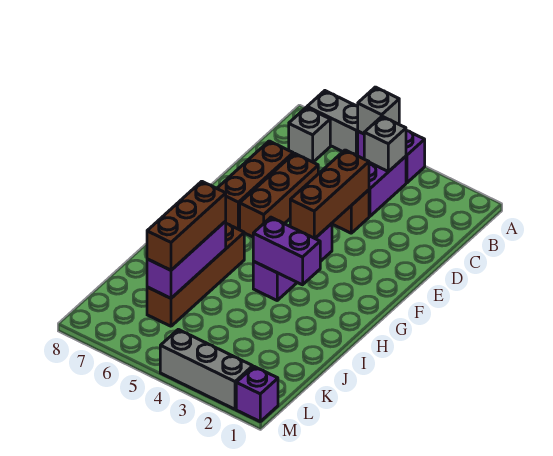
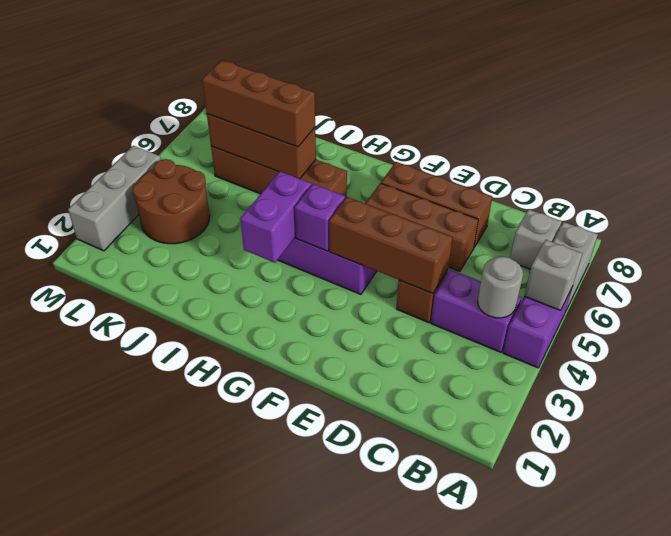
grey brick B4 level 2 -> grey round brick B4 level 2
purple brick I6:K6 level 2 -> brown brick I6:K6 level 2
none -> brown round brick K3:L4 level 1
purple brick M1 level 1 -> purple brick G4 level 2

